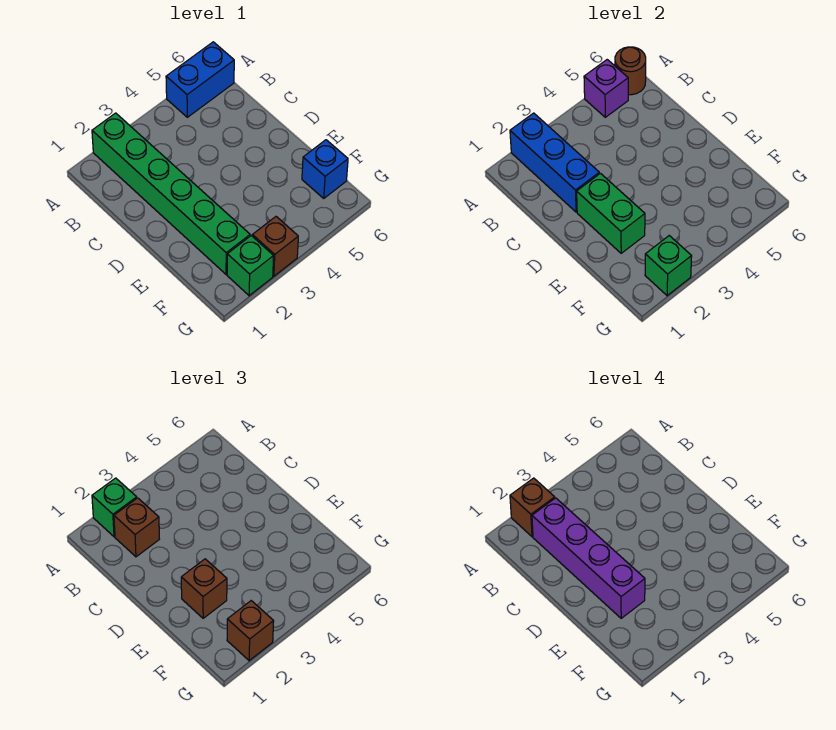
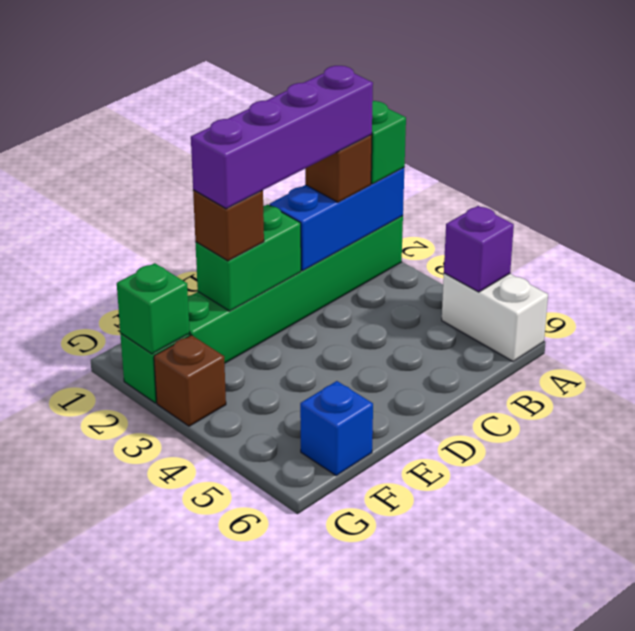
brown brick A2 level 4 -> none
blue brick A5:A6 level 1 -> white brick A5:A6 level 1
brown round brick A6 level 2 -> none
brown brick G2 level 3 -> none

